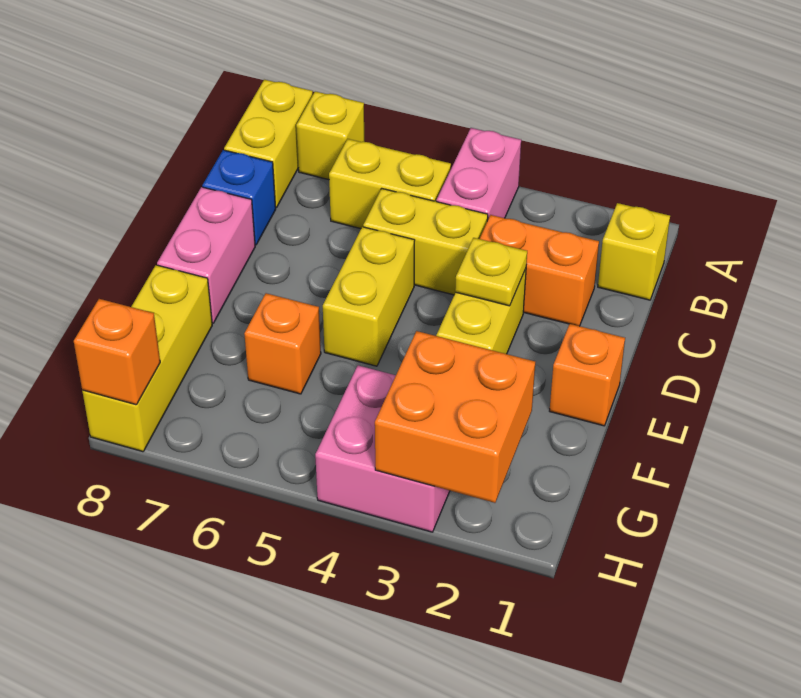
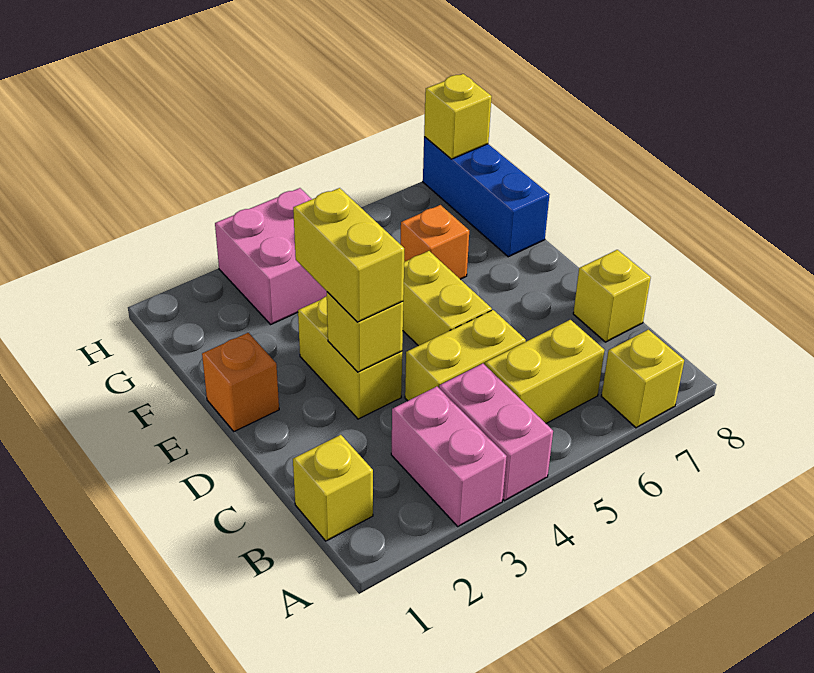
yellow brick A8:B8 level 1 -> yellow brick D3:E3 level 3
orange brick C2:C3 level 1 -> none
blue brick C8 level 1 -> yellow brick C8 level 1
yellow plate D3 level 2 -> yellow brick D3 level 2
pink brick D8:E8 level 1 -> pink brick A3:B3 level 1
yellow brick F8:H8 level 1 -> blue brick F8:H8 level 1
orange brick G2:H3 level 2 -> none
orange brick H8 level 2 -> yellow brick H8 level 2

